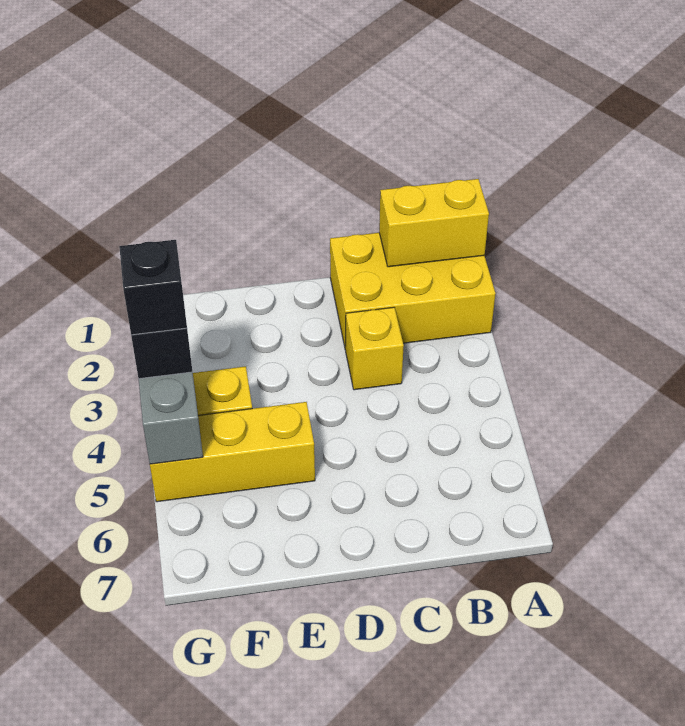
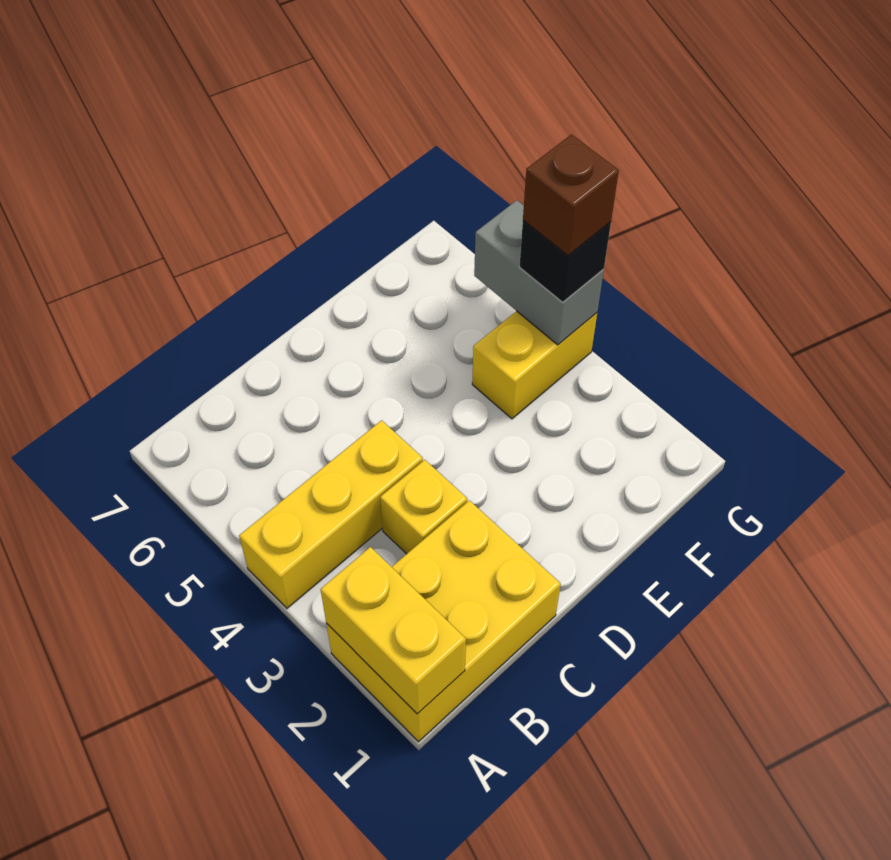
yellow brick A1:B1 level 2 -> yellow brick A1:A2 level 2
yellow brick E5:G5 level 1 -> yellow brick A4:C4 level 1
black brick G4 level 4 -> brown brick G4 level 4

